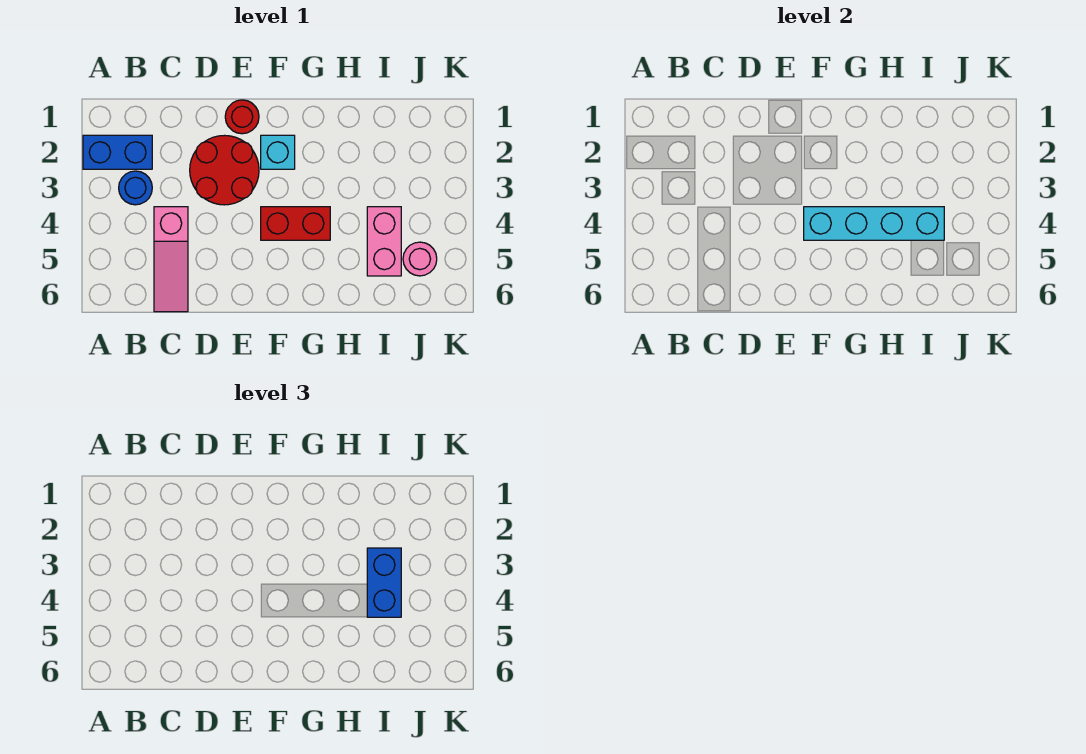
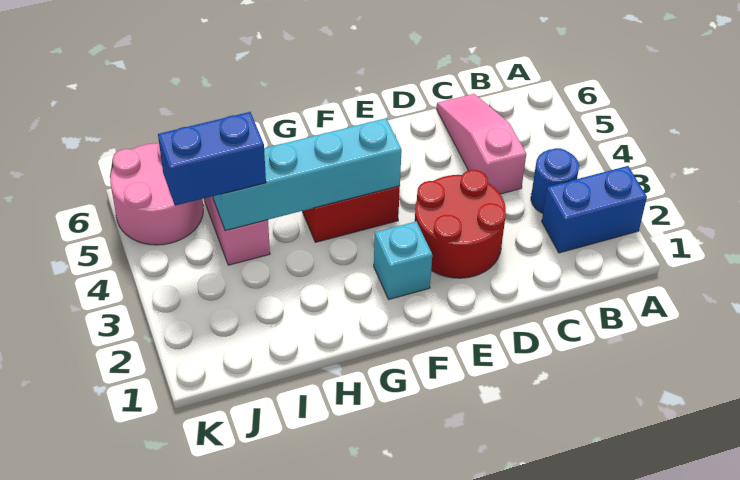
red round brick E1 level 1 -> none
blue brick I3:I4 level 3 -> blue brick I4:J4 level 3
pink round brick J5 level 1 -> pink round brick J5:K6 level 1

